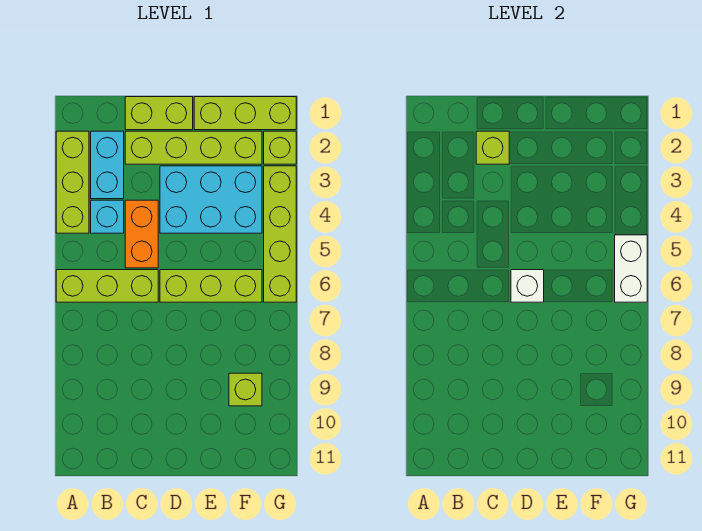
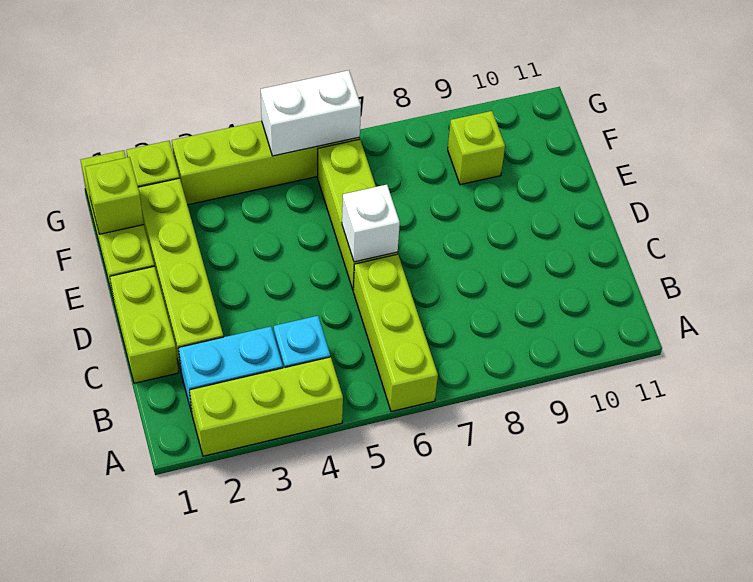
lime brick C2 level 2 -> lime brick F1 level 2
orange brick C4:C5 level 1 -> none
cyan brick D3:F4 level 1 -> none

